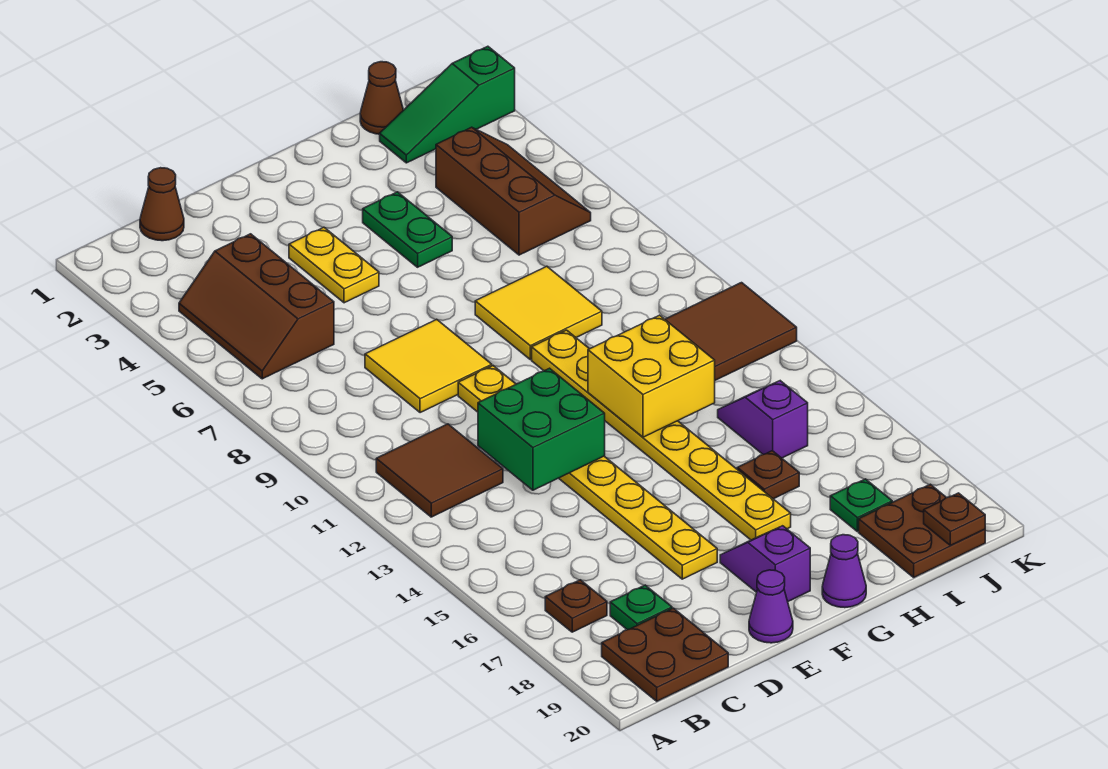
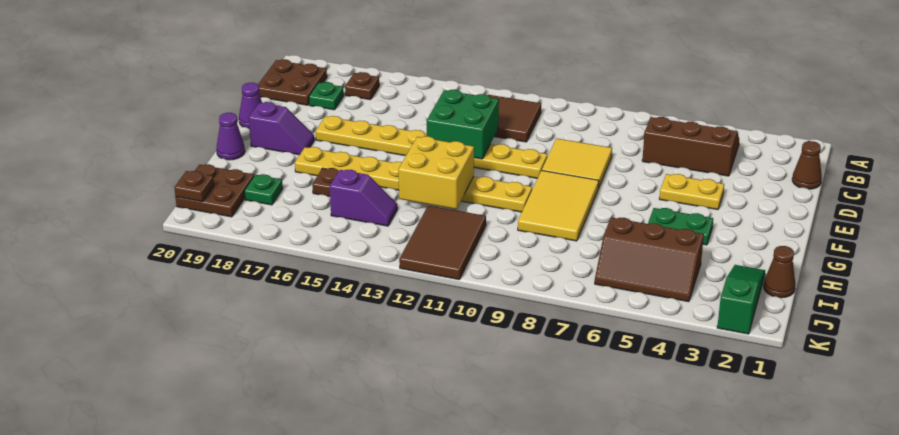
yellow tile G8:H9 level 1 -> yellow tile F8:H9 level 1

